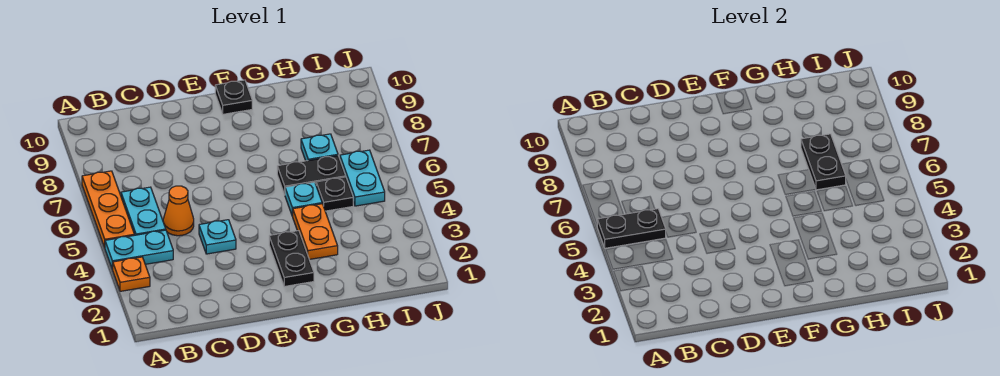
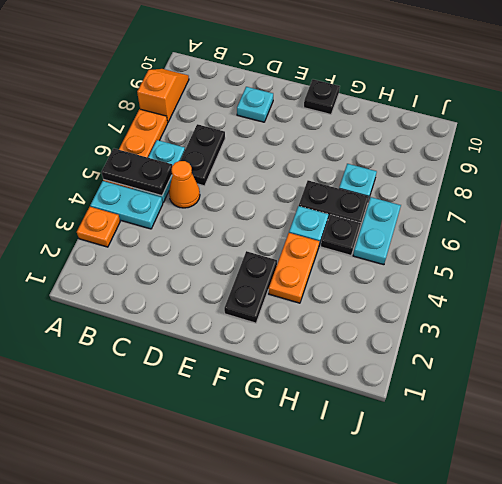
none -> orange slope A8:A9 level 1 top 8
cyan plate D4 level 1 -> cyan plate D9 level 1
black plate H6:H7 level 2 -> black plate C6:C7 level 1

